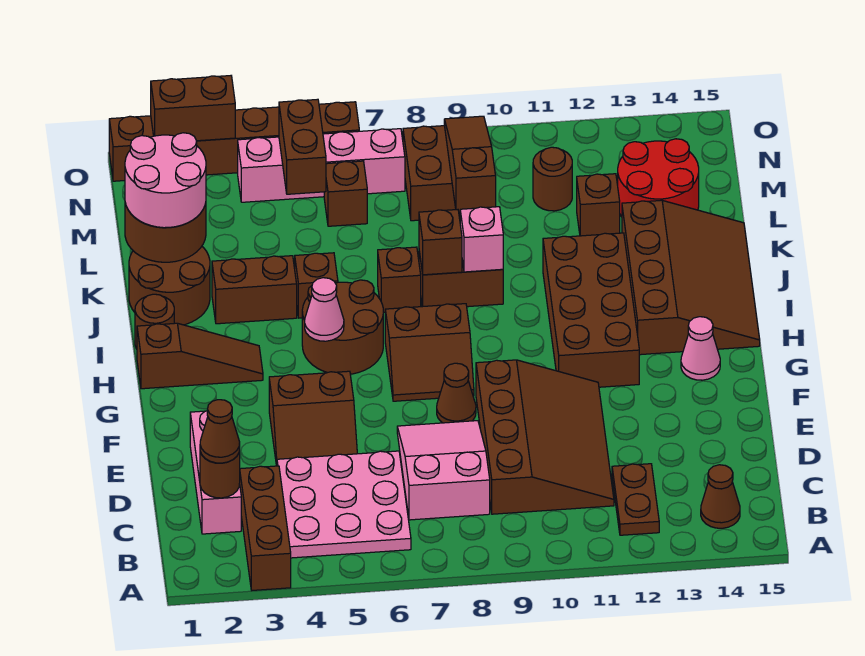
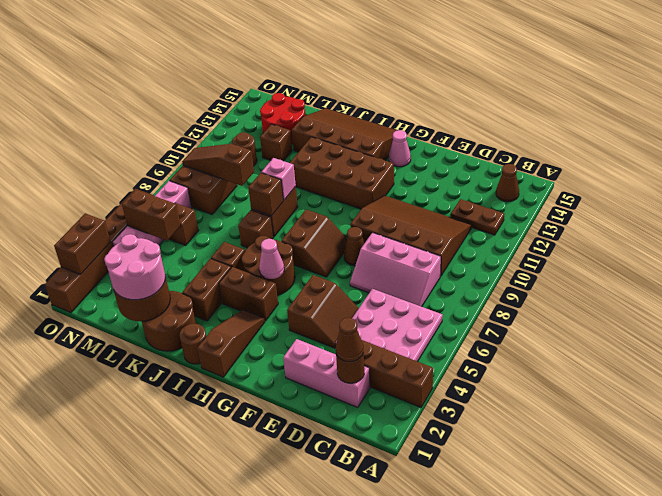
pink slope C7:E8 level 1 top C -> pink slope C7:E8 level 1 top 8
none -> brown brick H4:I4 level 1

